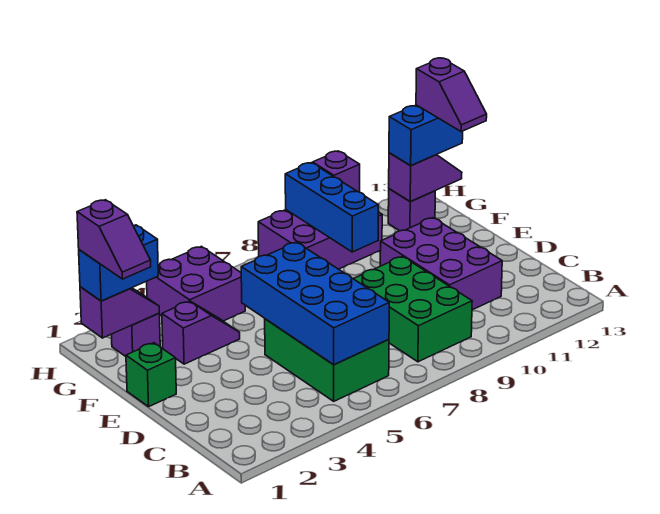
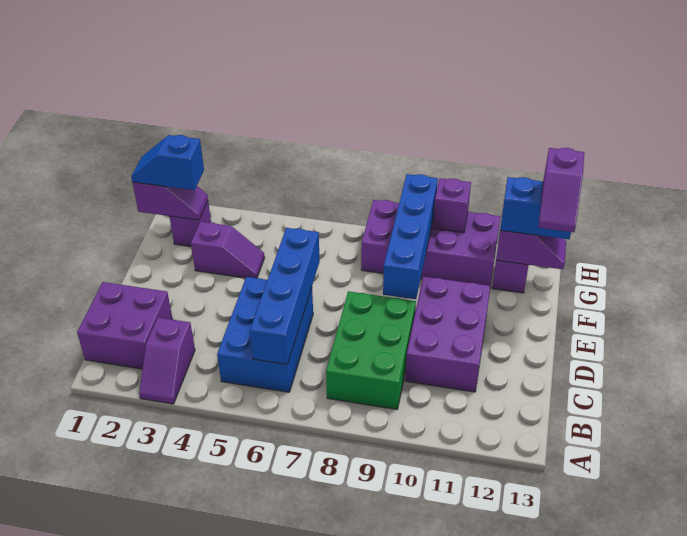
green brick B5:D6 level 1 -> blue brick B5:D6 level 1
blue brick B5:E6 level 2 -> blue brick B6:E6 level 2
green brick E1 level 1 -> none
purple slope F1:G1 level 4 top G -> purple slope A3:B3 level 1 top B
blue brick F9:H9 level 2 -> blue brick E9:H9 level 2
blue brick G1:G2 level 3 -> blue slope G1:G2 level 3 top 2
purple brick G4:H5 level 1 -> purple brick B1:C2 level 1
purple brick G8:H10 level 1 -> purple brick G8:H11 level 1

